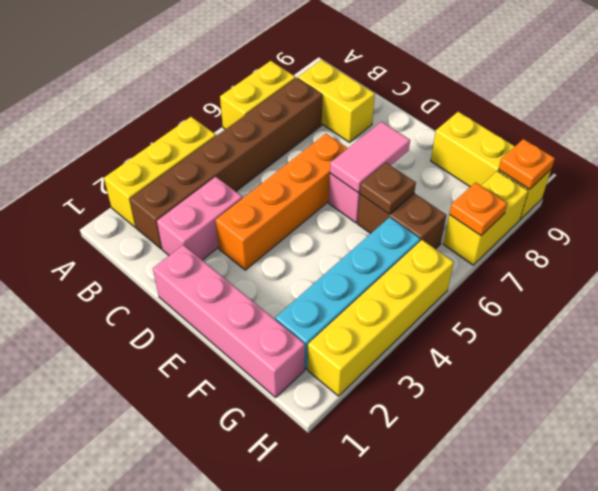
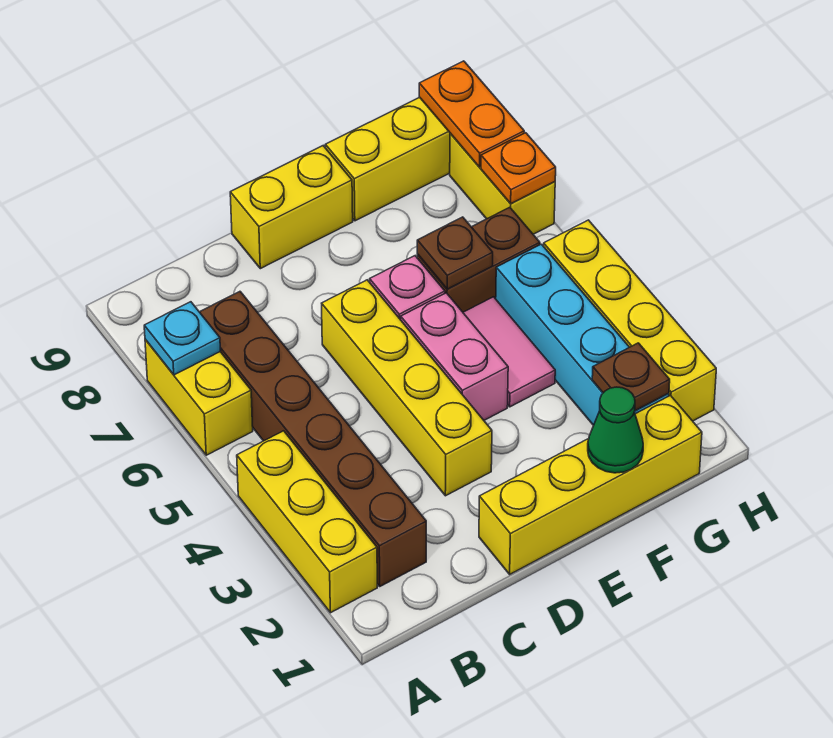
none -> cyan plate A7 level 2
yellow brick B8:C8 level 1 -> yellow brick D9:E9 level 1
pink brick C2:C3 level 1 -> pink brick E4:E5 level 1
pink brick D1:G1 level 1 -> yellow brick D1:G1 level 1
orange brick D3:D6 level 1 -> yellow brick D3:D6 level 1
pink tile E6:E7 level 2 -> pink tile F4:F5 level 1
none -> green cone F1 level 2
none -> brown plate G2 level 2
orange plate H9 level 2 -> orange plate H8:H9 level 2

